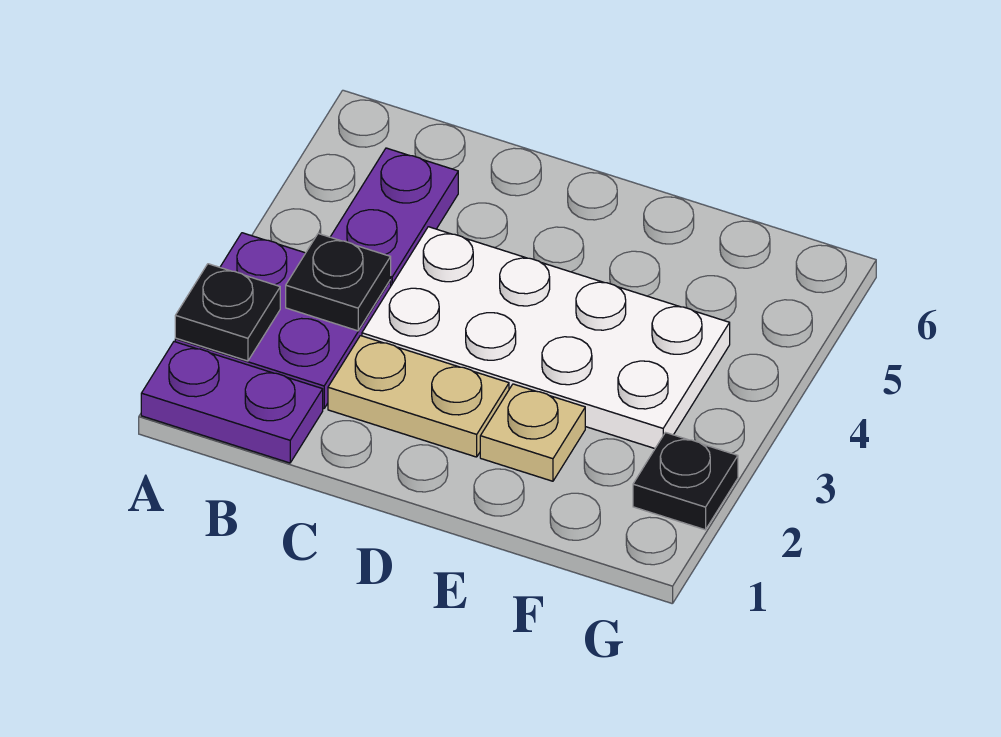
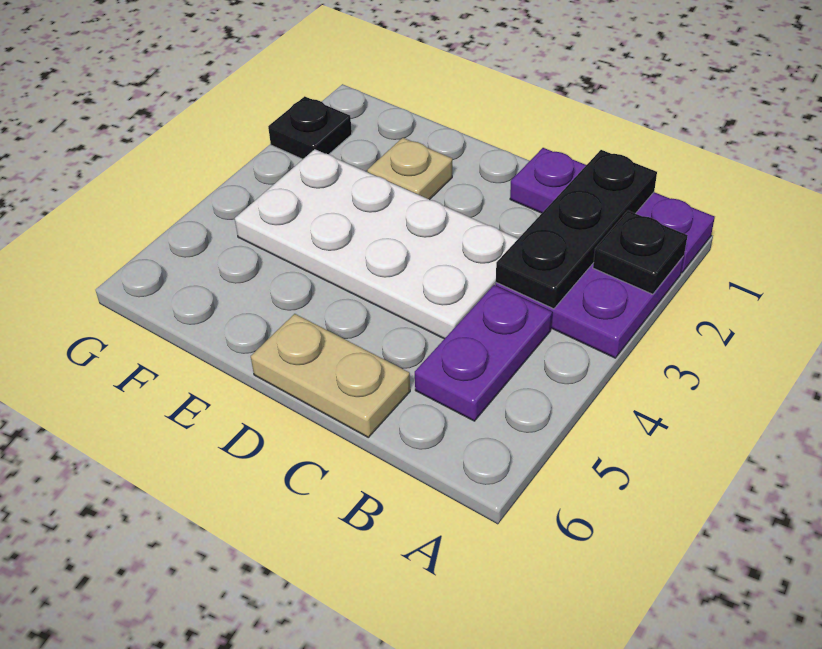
purple plate A1:B1 level 1 -> purple plate A1:C1 level 1
black plate B3 level 2 -> black plate B1:B3 level 2
tan plate C2:D2 level 1 -> tan plate C6:D6 level 1

